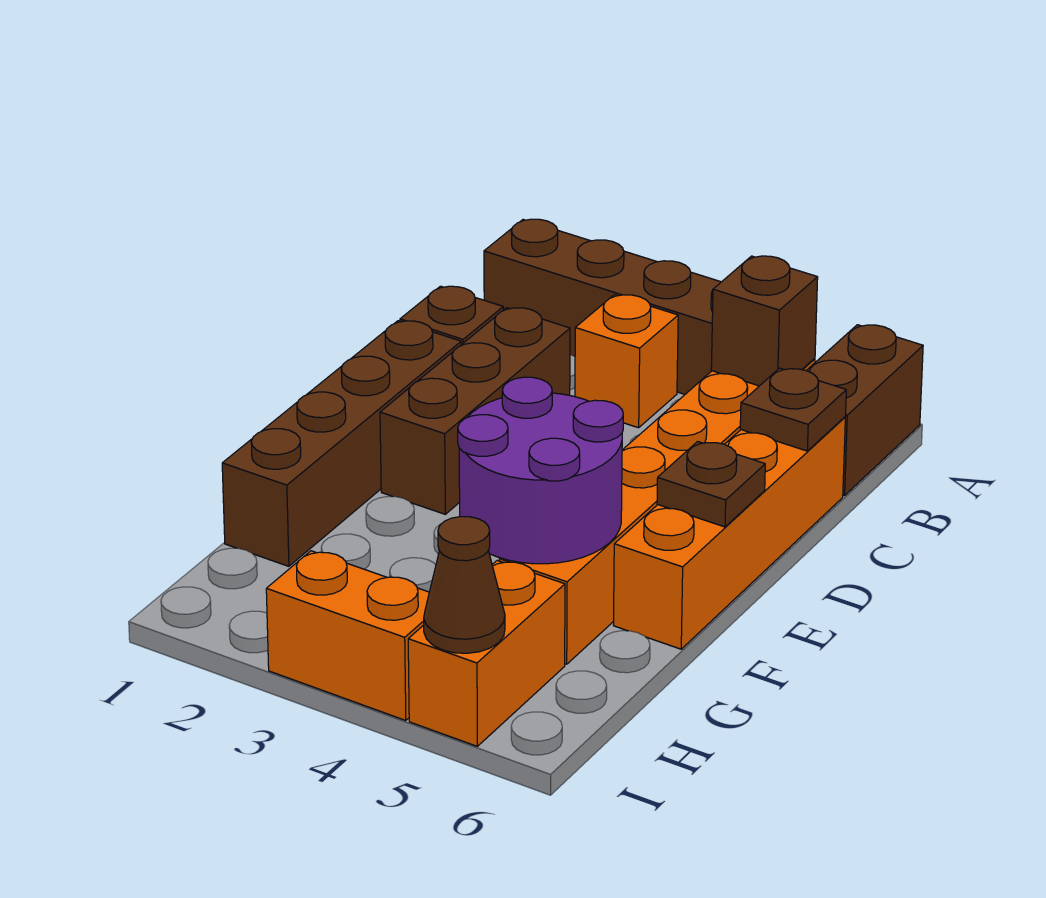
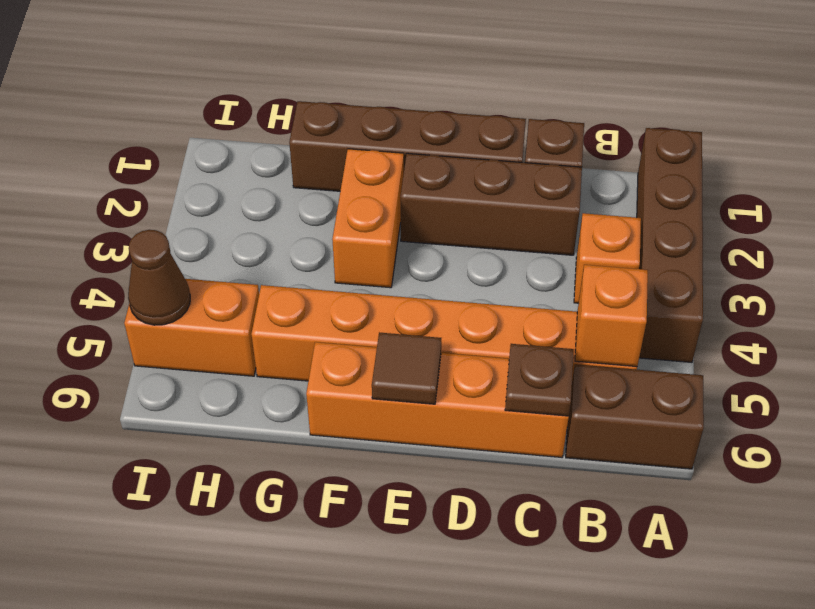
brown brick B5 level 2 -> orange brick B5 level 2
brown plate E6 level 2 -> brown tile E6 level 2
purple round brick F4:G5 level 2 -> none
orange brick I3:I4 level 1 -> orange brick F2:F3 level 1

